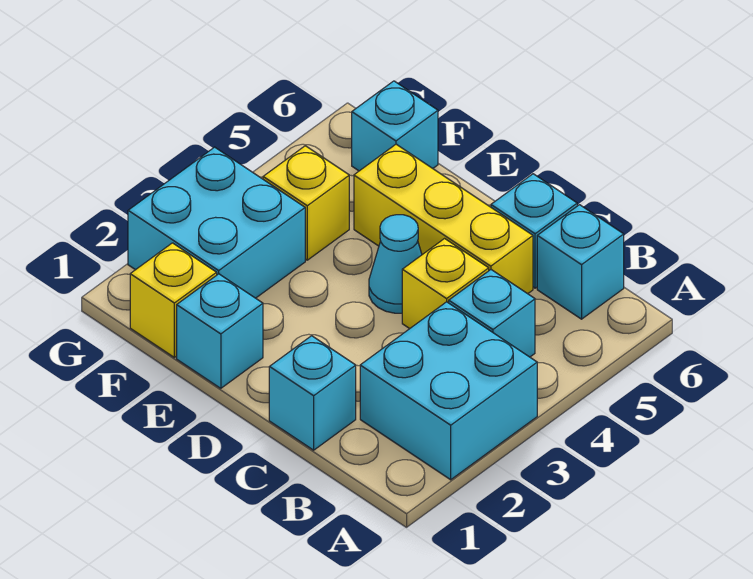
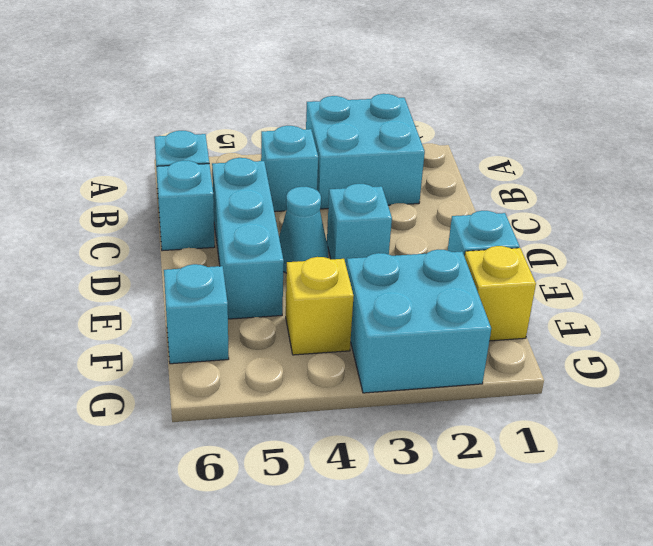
cyan brick C1 level 1 -> cyan brick D3 level 1
yellow brick C4 level 1 -> none
yellow brick C5:E5 level 1 -> cyan brick C5:E5 level 1

